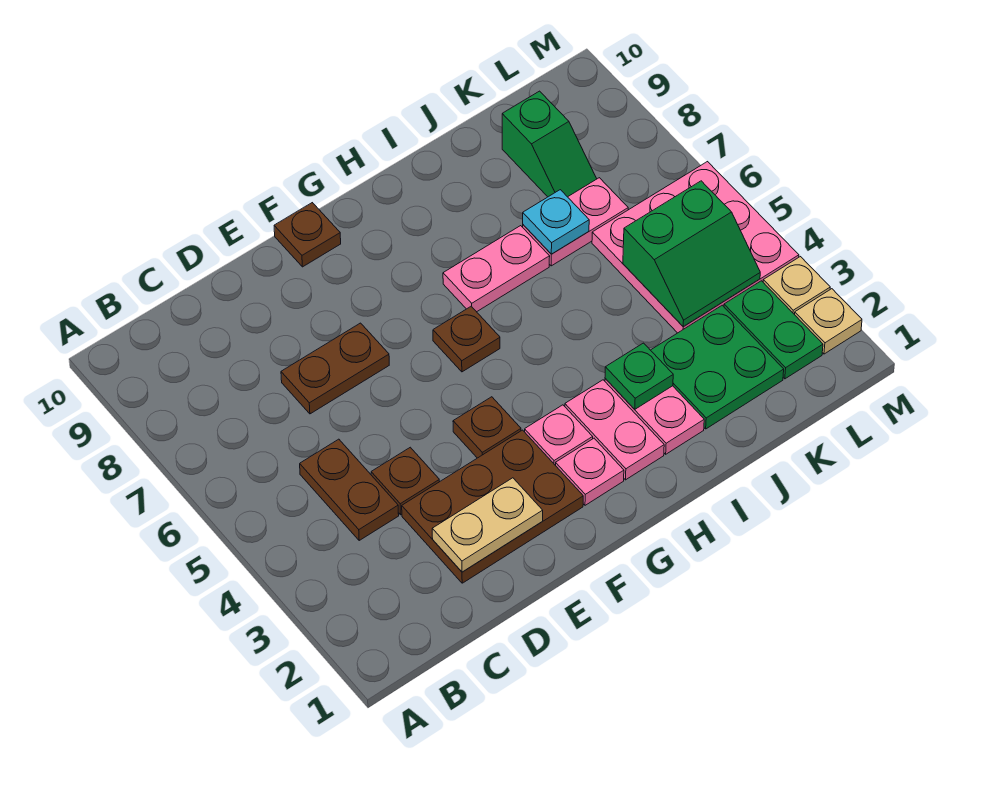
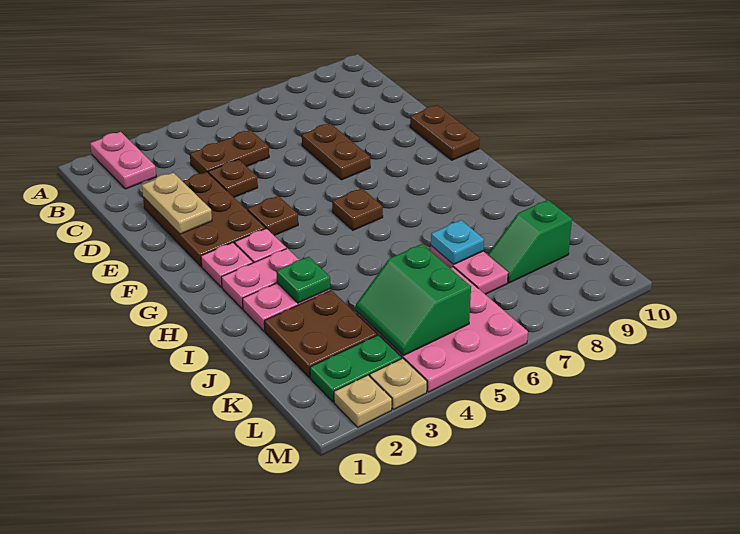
brown plate F10 level 1 -> brown plate E10:F10 level 1
pink plate H7:I7 level 1 -> pink plate A2:B2 level 1
green plate J2:K3 level 1 -> brown plate J2:K3 level 1

